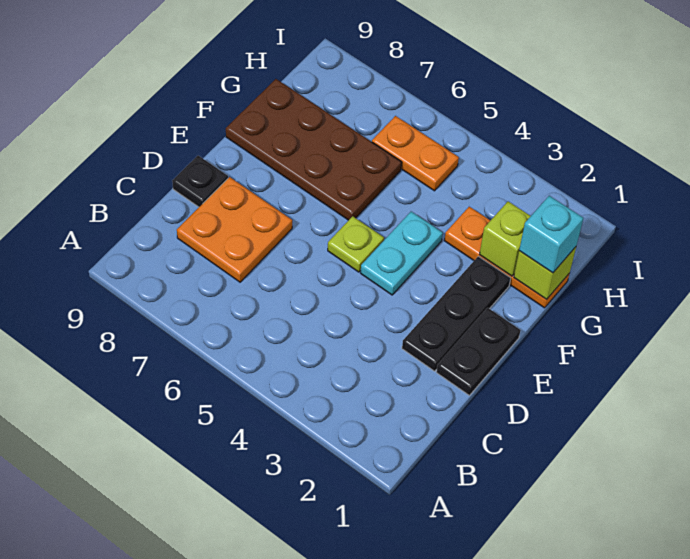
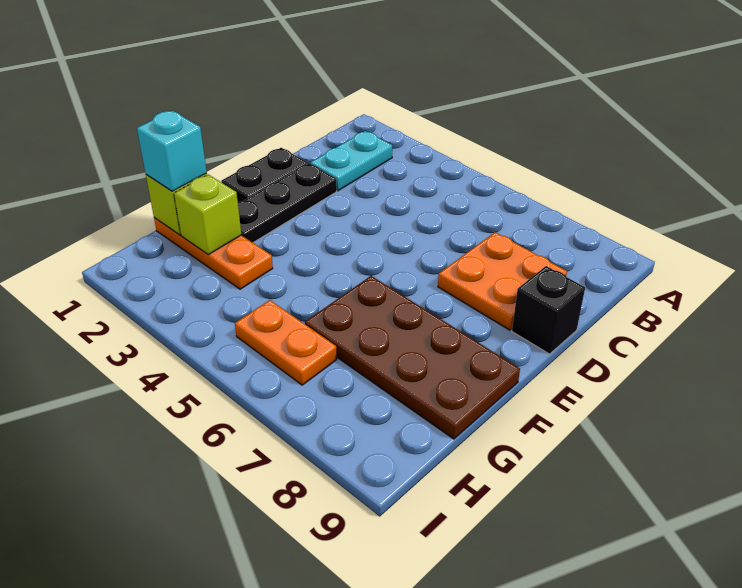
black plate D9 level 1 -> black brick D9 level 1
cyan plate E4:F4 level 1 -> cyan plate B2:C2 level 1
lime plate E5 level 1 -> none

